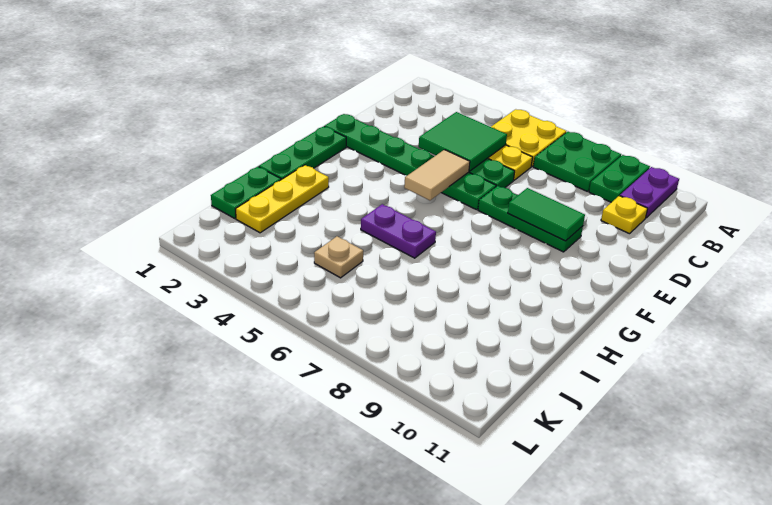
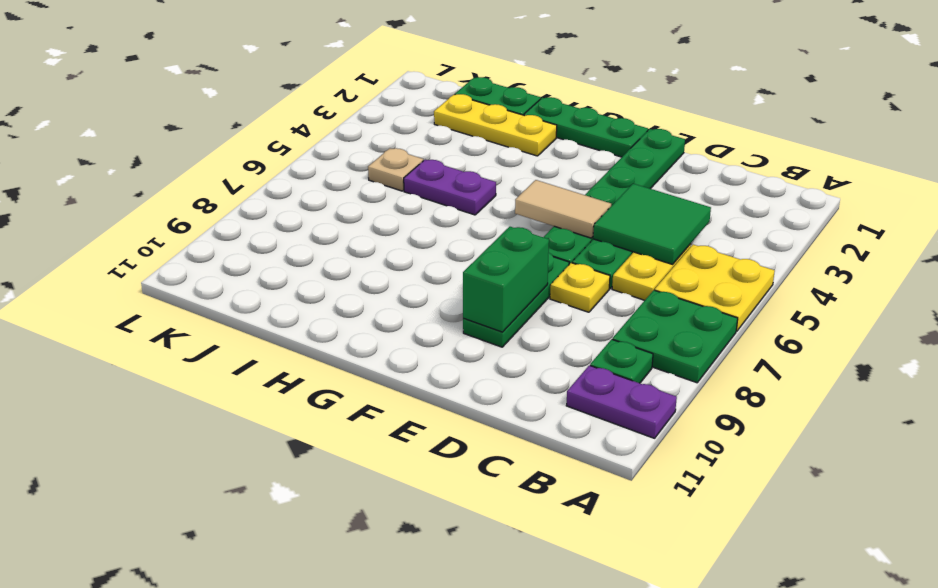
green plate A9:B9 level 1 -> green plate B9 level 1
yellow plate C10 level 1 -> yellow plate D7 level 1
green tile E8:E9 level 2 -> green brick E8:E9 level 2
purple plate H5:H6 level 1 -> purple plate H5:I5 level 1

